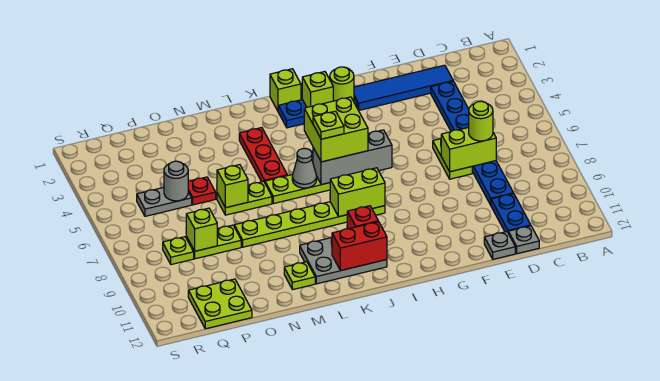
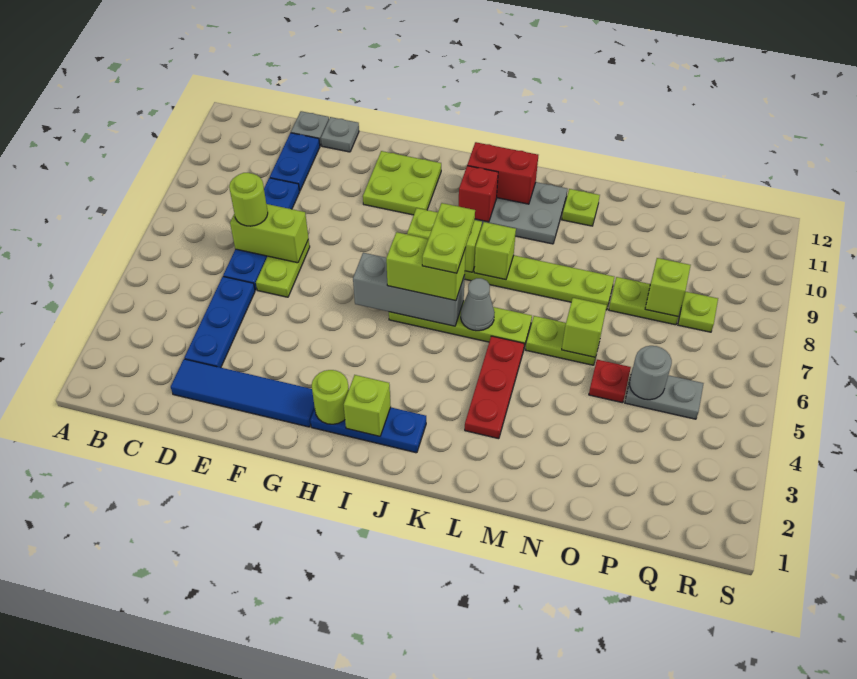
lime brick I5:J6 level 3 -> lime brick I6:J6 level 3
lime brick J1 level 1 -> lime brick K8 level 2
lime plate J6 level 4 -> lime plate J6:J7 level 4
lime plate P11:Q12 level 1 -> lime plate G10:H11 level 1

